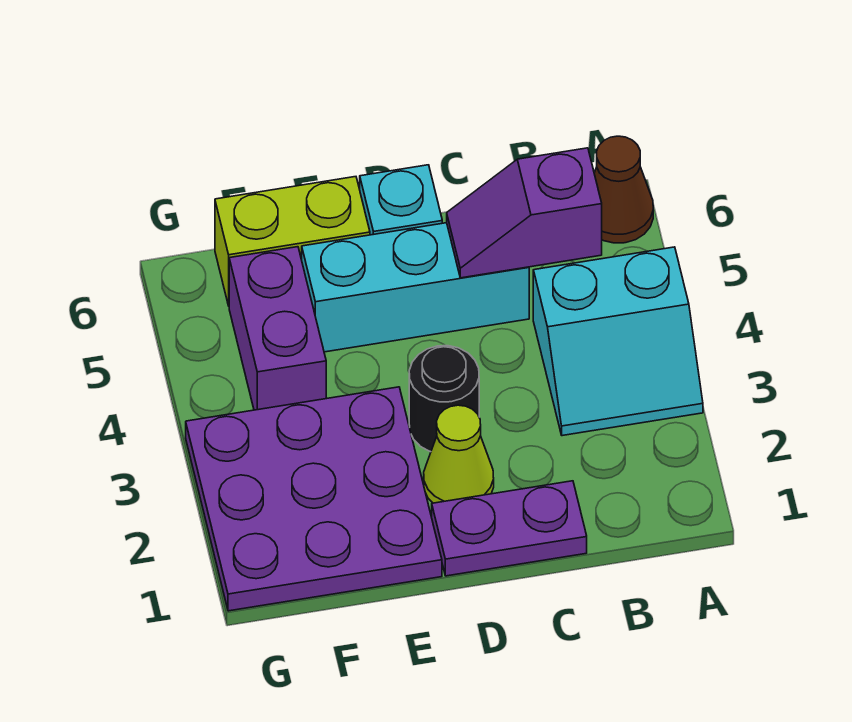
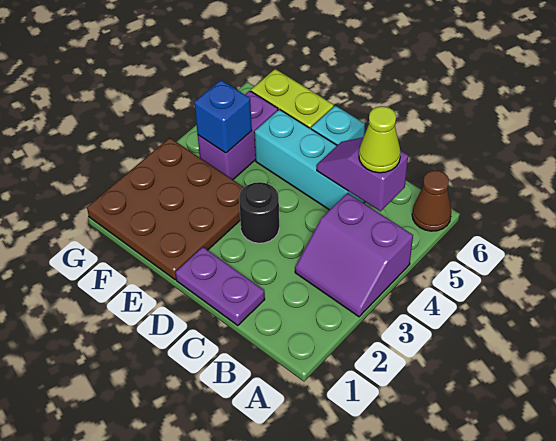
cyan slope A3:B4 level 1 top 4 -> purple slope A3:B4 level 1 top 4
lime cone D2 level 1 -> lime cone B5 level 3
purple plate E1:G3 level 1 -> brown plate E1:G3 level 1
none -> blue brick F4 level 2

